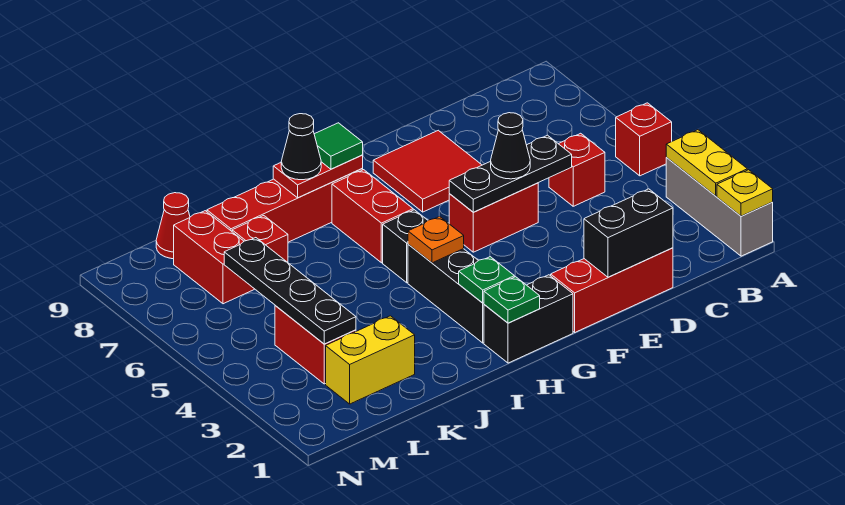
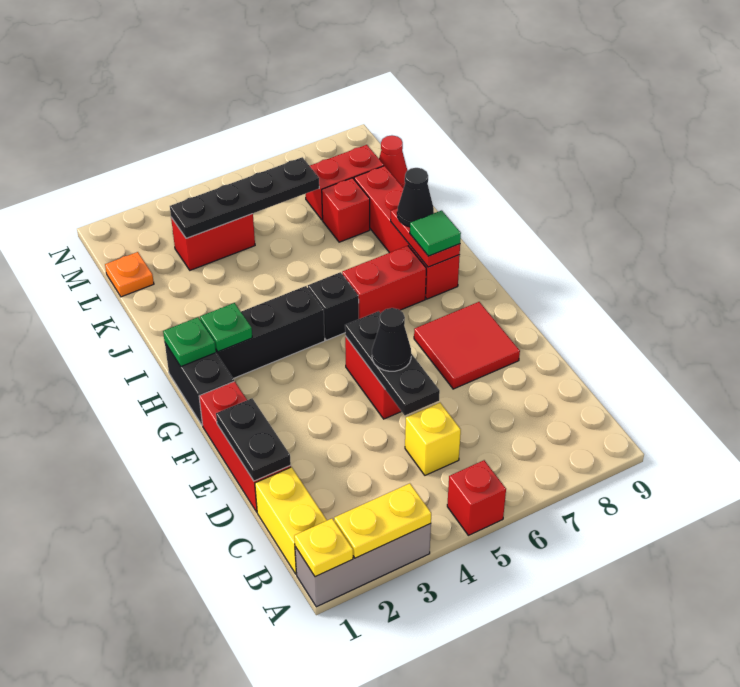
red brick C5 level 1 -> yellow brick C5 level 1
black brick D1:E1 level 2 -> black plate D1:E1 level 2
orange plate H4 level 2 -> orange plate L1 level 1
yellow brick K2:L2 level 1 -> yellow brick B1:C1 level 1

